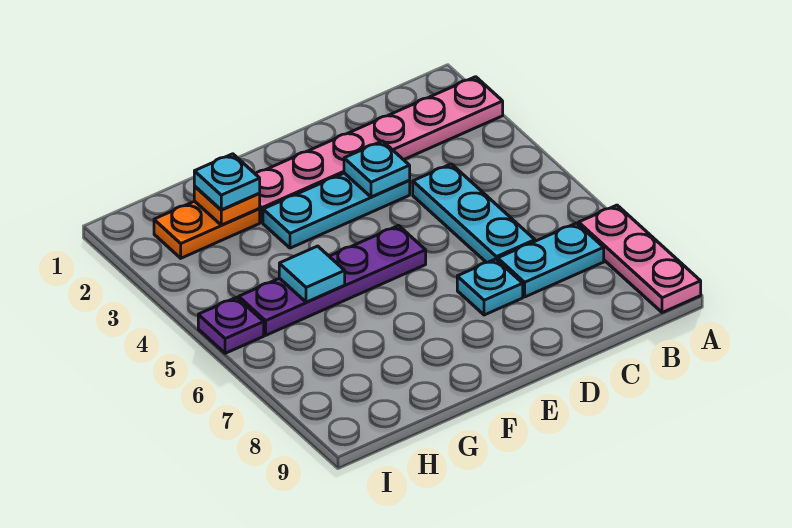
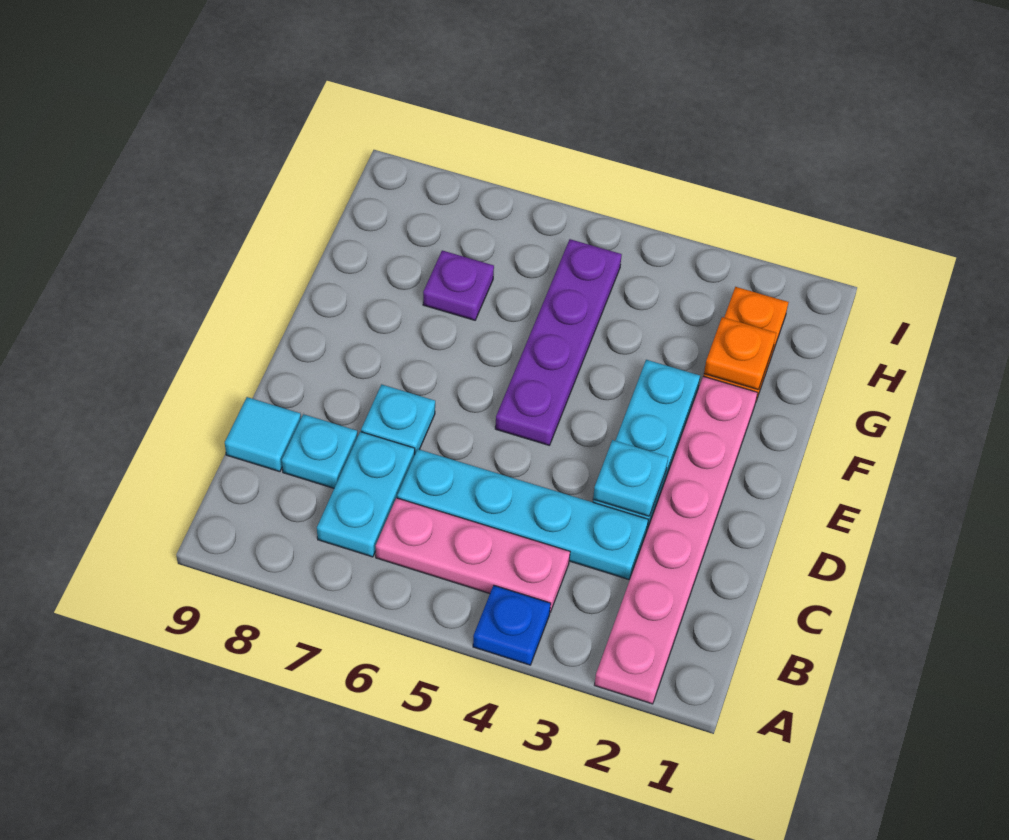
none -> blue plate A4 level 1
pink plate A7:A9 level 1 -> pink plate B4:B6 level 1
cyan plate C4:C6 level 1 -> cyan plate C3:C6 level 1
cyan plate G2 level 3 -> cyan plate C8 level 1
cyan tile G5 level 2 -> cyan tile C9 level 1
purple plate I5 level 1 -> purple plate G7 level 1

